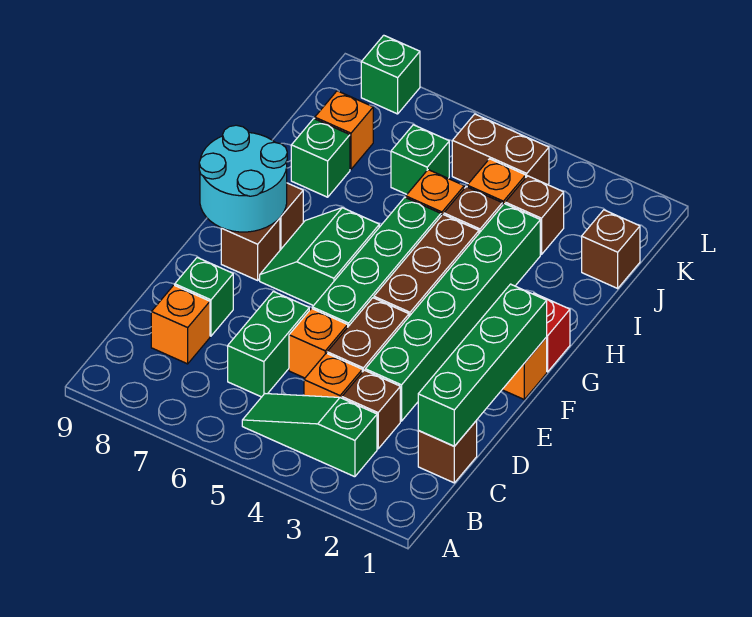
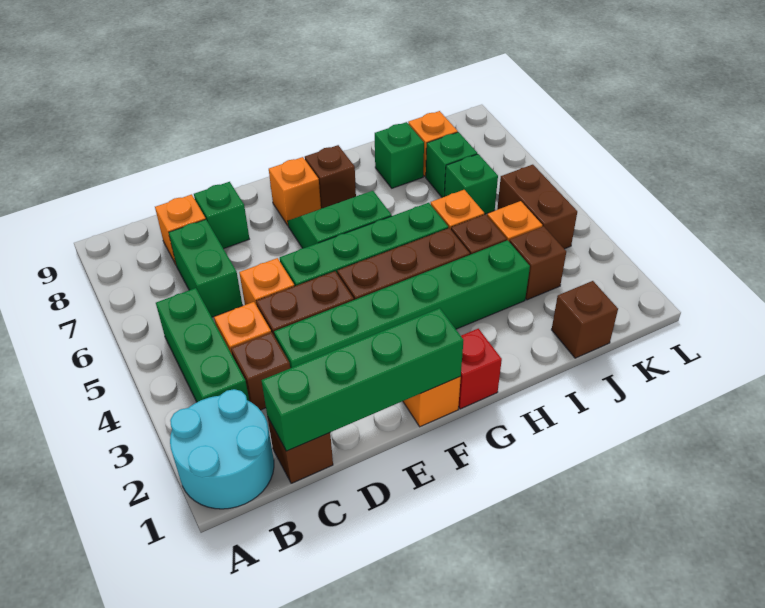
green slope B3:B5 level 1 top 3 -> green brick B3:B5 level 1
green brick C6:D6 level 1 -> green brick C6:C7 level 1
brown brick F8 level 1 -> orange brick F8 level 1
cyan round brick F8:G9 level 2 -> cyan round brick A1:B2 level 1
green brick L8 level 1 -> green brick J7 level 1

